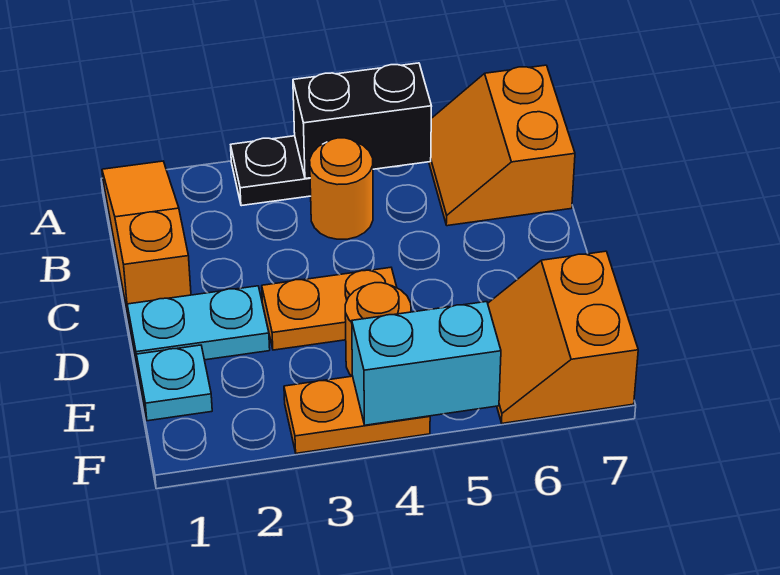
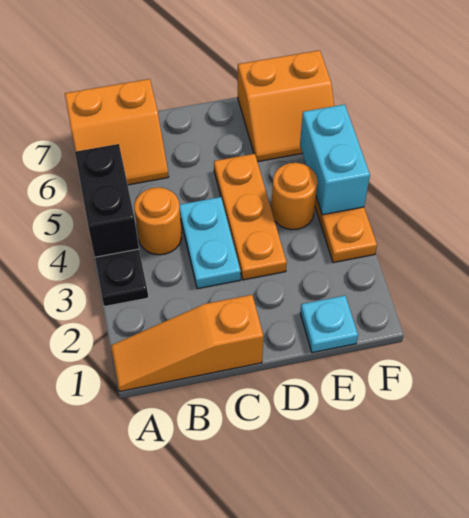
cyan plate D1:D2 level 1 -> cyan plate C3:C4 level 1
orange plate D3:D4 level 1 -> orange plate D3:D5 level 1

